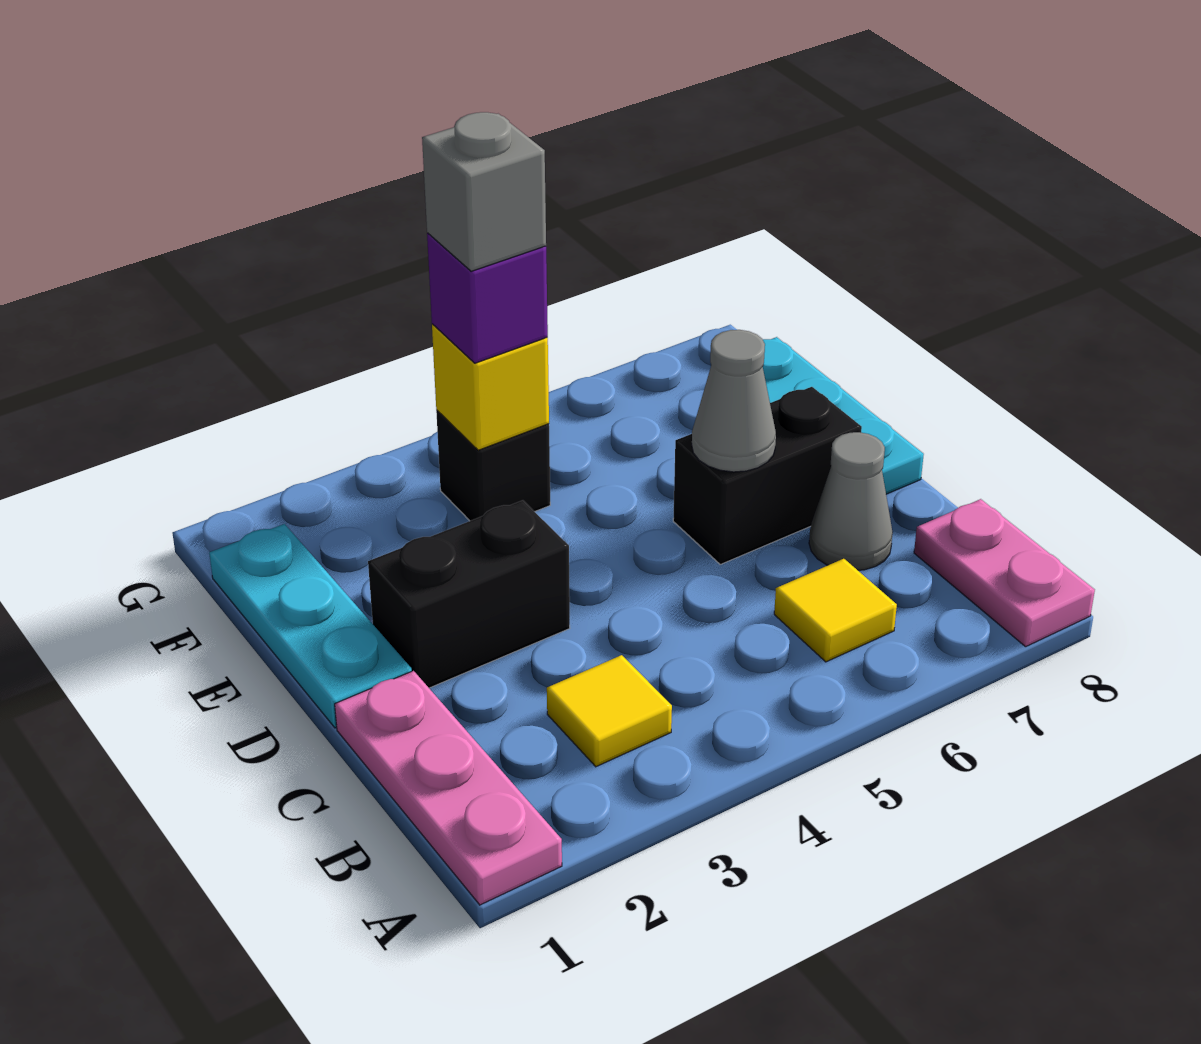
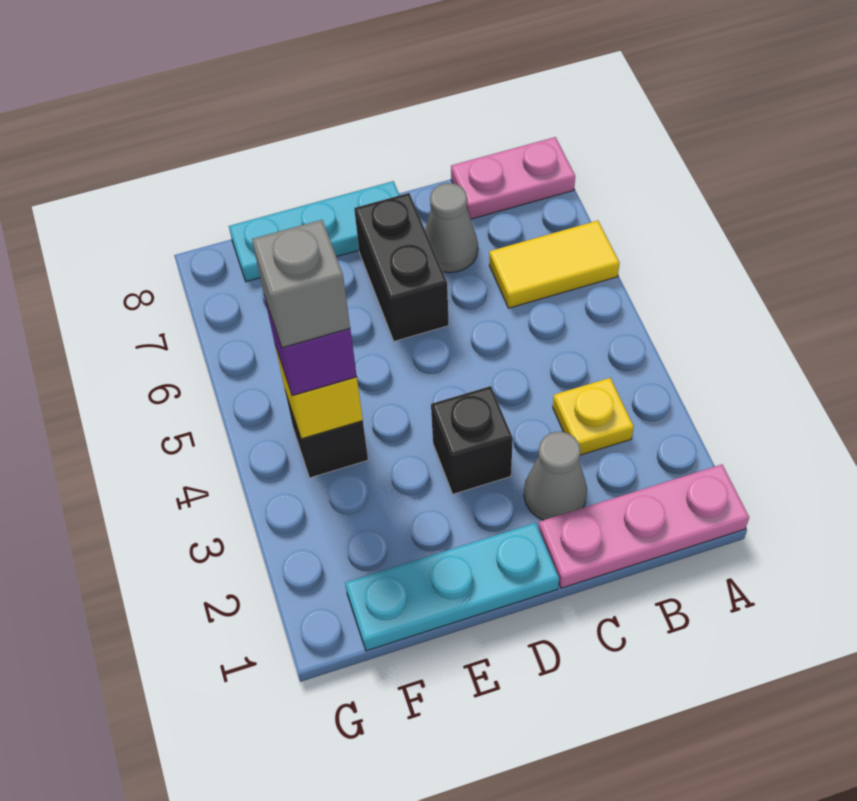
yellow tile B3 level 1 -> yellow plate B3 level 1
yellow tile B6 level 1 -> yellow tile A6:B6 level 1
black brick D2:D3 level 1 -> black brick D3 level 1
grey cone D6 level 2 -> grey cone C2 level 1

